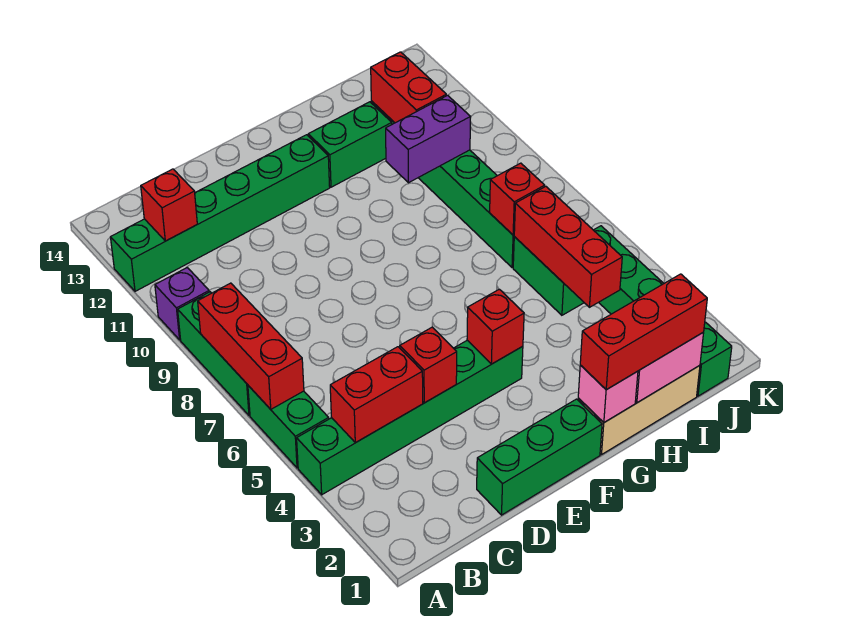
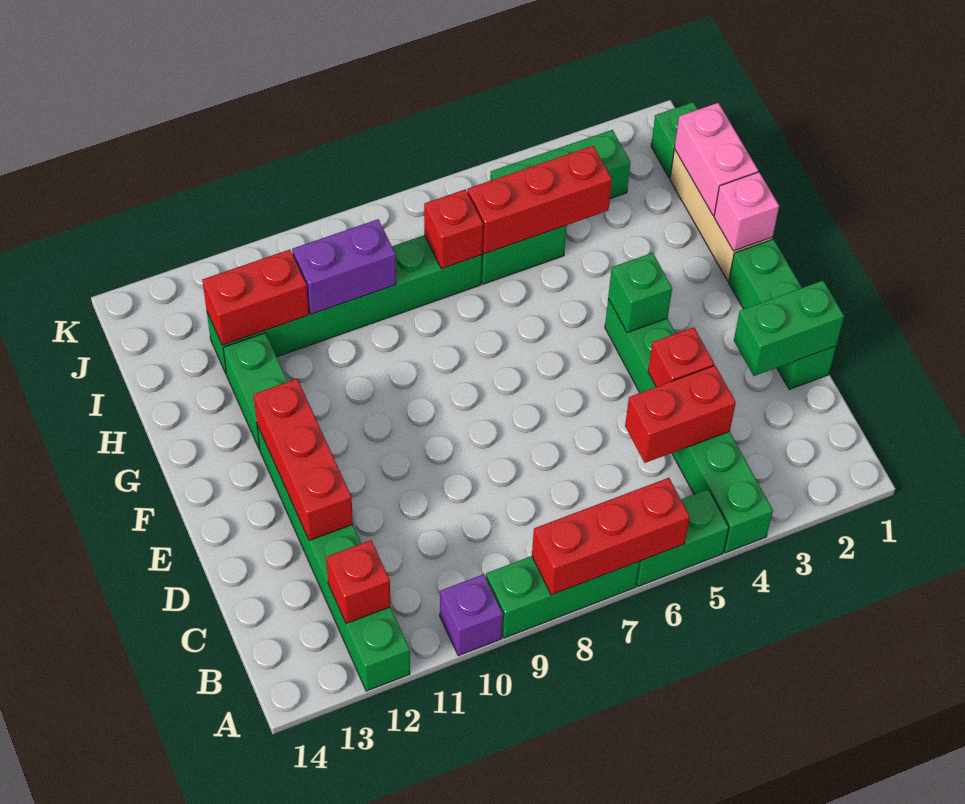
red brick B4:C4 level 2 -> red brick C4:C5 level 2
none -> green brick D1:D2 level 2
red brick F4 level 2 -> green brick F4 level 2
red brick G1:I1 level 3 -> red brick D12:F12 level 2
purple brick H10:I10 level 2 -> purple brick I9:I10 level 2

